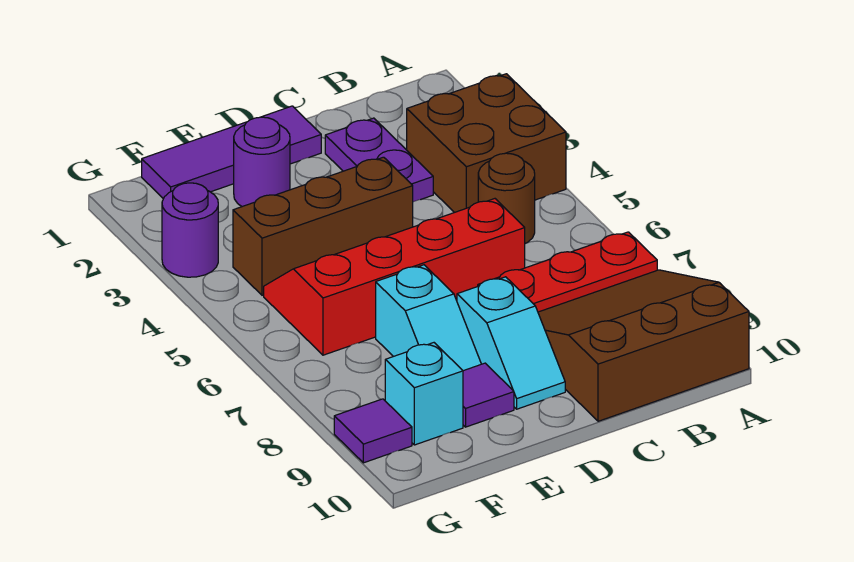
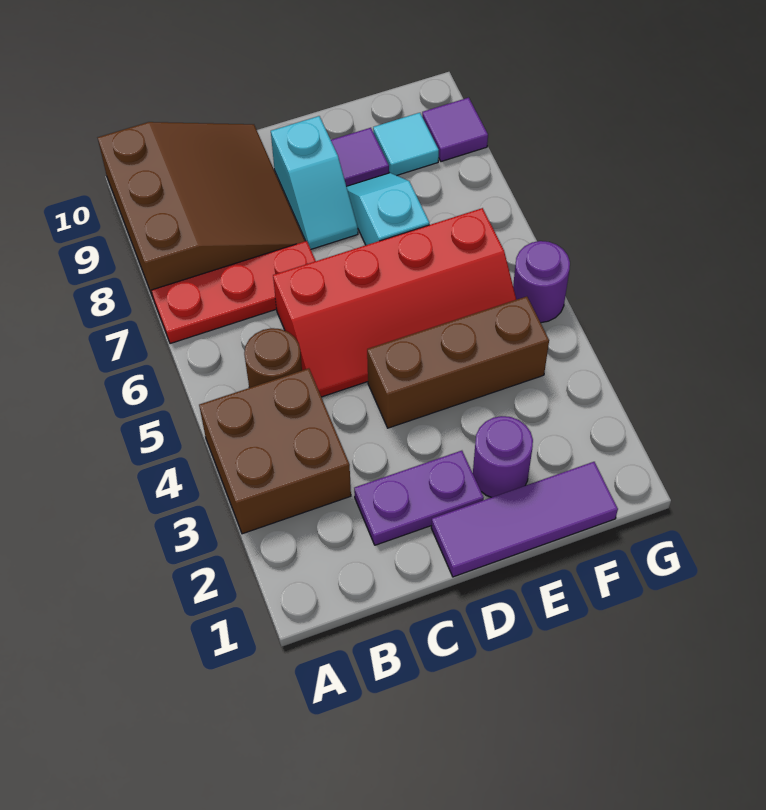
brown slope A8:C10 level 1 top 10 -> brown slope A8:C10 level 1 top A
purple plate C2:C3 level 1 -> purple plate C2:D2 level 1
cyan slope D8:D9 level 1 top 8 -> cyan slope D8:D9 level 1 top 9
cyan brick F9 level 1 -> cyan tile F9 level 1
purple round brick G3 level 1 -> purple round brick G5 level 1

